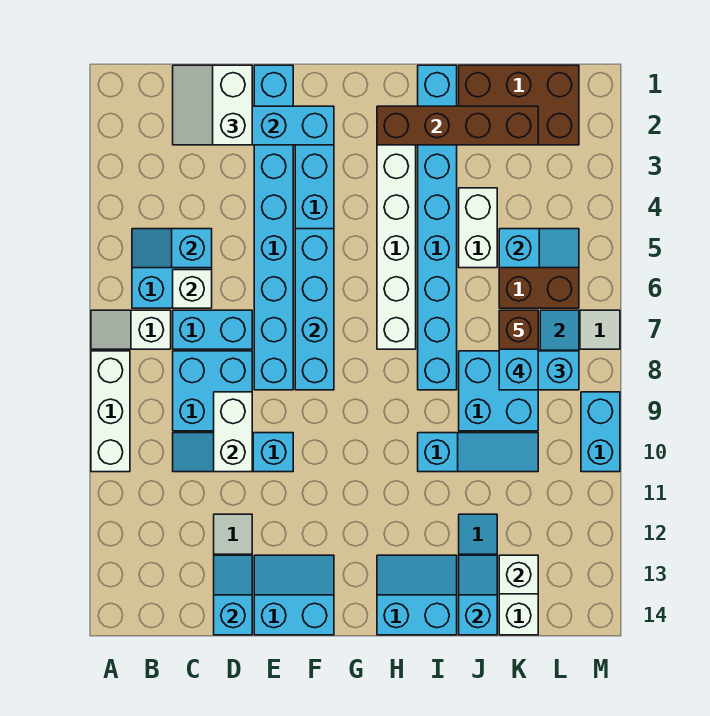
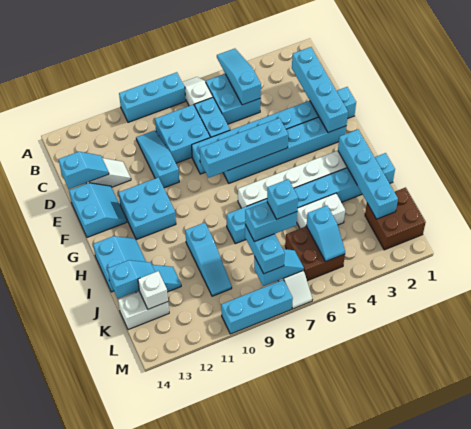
white brick A8:A10 level 1 -> cyan brick A8:A10 level 1
cyan slope B5:C5 level 2 top C -> cyan slope A5:C5 level 2 top C
white slope C1:D2 level 3 top D -> none
white brick C6 level 2 -> none
white brick D9:D10 level 2 -> none
brown brick H2:K2 level 2 -> cyan brick H2:K2 level 2
brown brick J1:L2 level 1 -> brown brick K1:L2 level 1
cyan brick J8:K9 level 1 -> cyan brick F11:G12 level 1
brown brick K7 level 5 -> cyan brick K7 level 5
cyan brick M9:M10 level 1 -> cyan brick M8:M10 level 1

